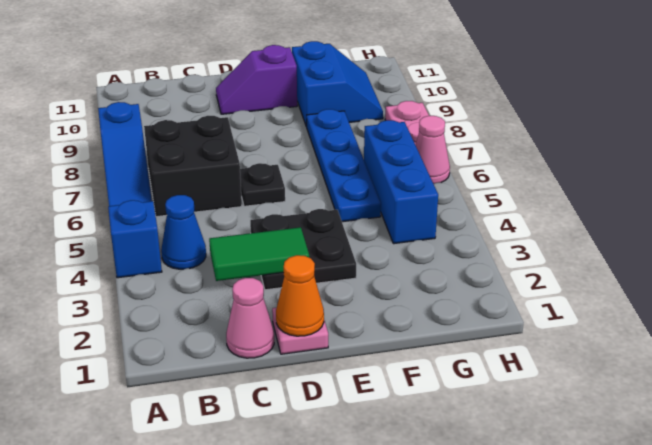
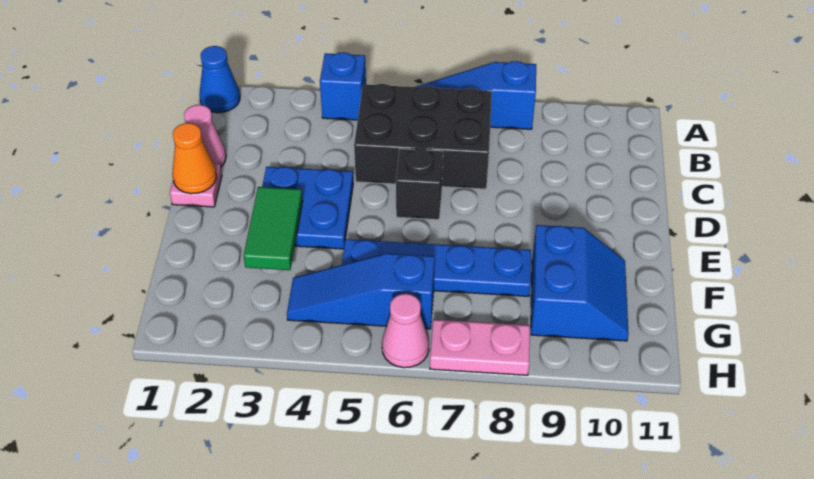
blue cone B4 level 1 -> blue cone A1 level 1
black brick B6:C7 level 1 -> black brick B5:C7 level 1
green tile C3:D3 level 2 -> green tile E3:F3 level 2
black plate D3:E4 level 1 -> blue plate D3:E4 level 1
black plate D6 level 1 -> black brick D6 level 1
purple slope D10:E10 level 1 top E -> none
blue slope F9:G10 level 1 top F -> blue slope F9:G10 level 1 top 9
blue brick G4:G6 level 1 -> blue slope G4:G6 level 1 top 6

